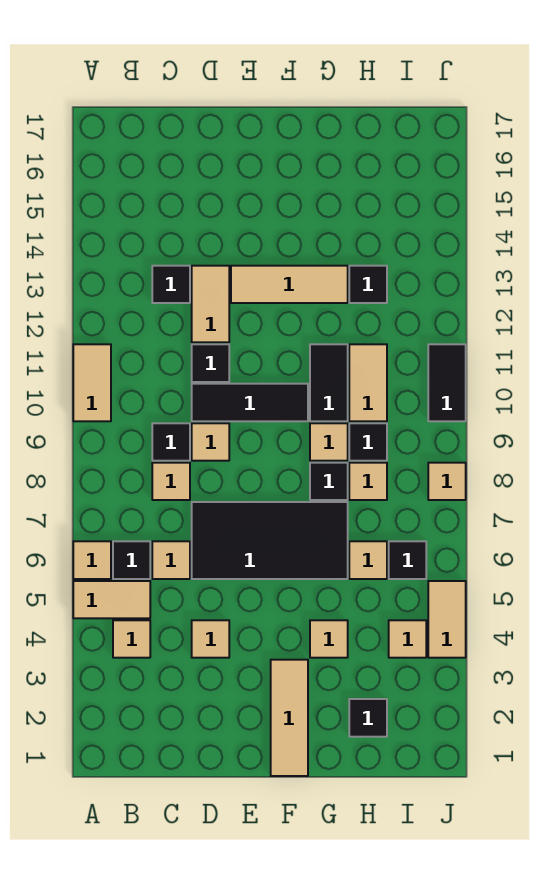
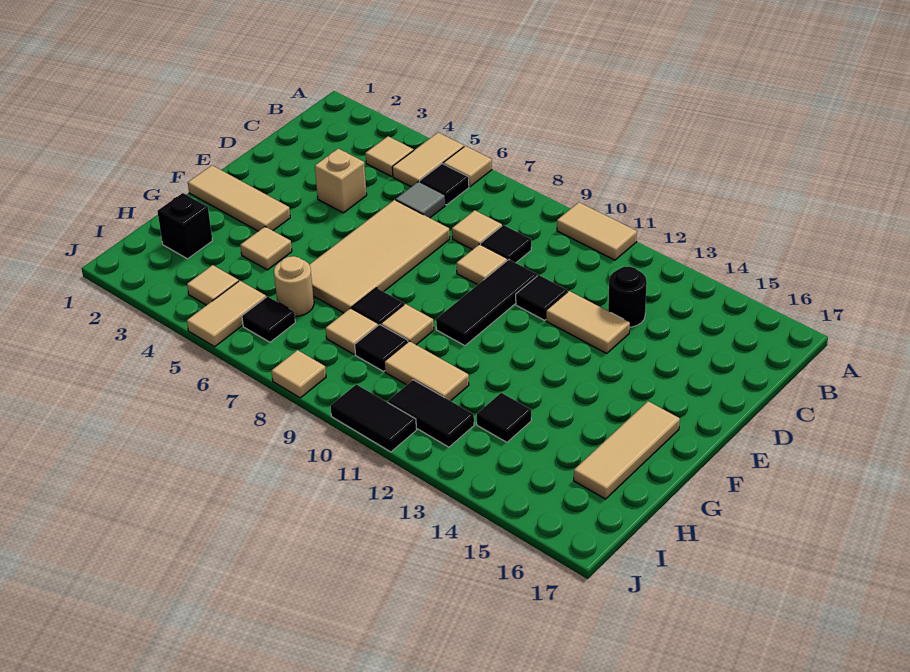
tan tile C6 level 1 -> grey tile C6 level 1
black tile C13 level 1 -> black round brick C13 level 1
tan tile D4 level 1 -> tan brick D4 level 1
black tile D6:G7 level 1 -> tan tile D6:G7 level 1
tan tile E13:G13 level 1 -> tan tile F16:H16 level 1
black tile G10:G11 level 1 -> black tile I11:I12 level 1
black tile H2 level 1 -> black brick H2 level 1
tan tile H6 level 1 -> tan round brick H6 level 1
tan tile J4:J5 level 1 -> tan tile I5:J5 level 1

